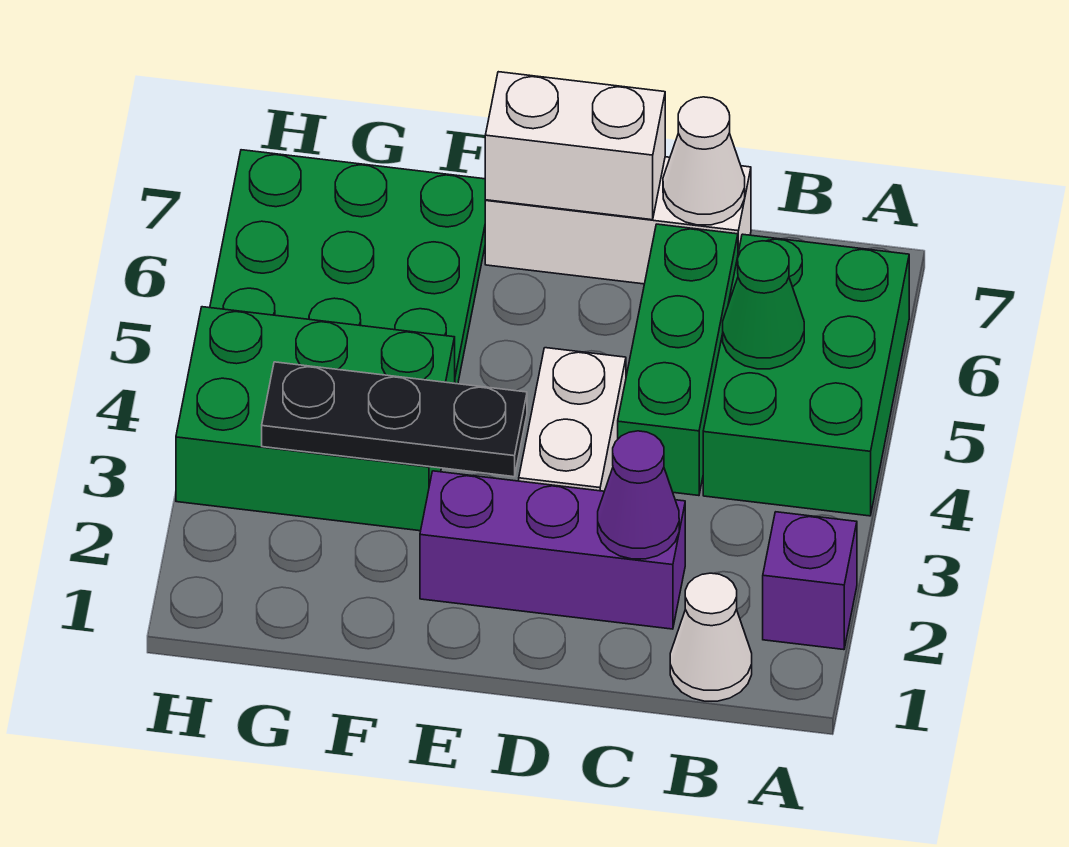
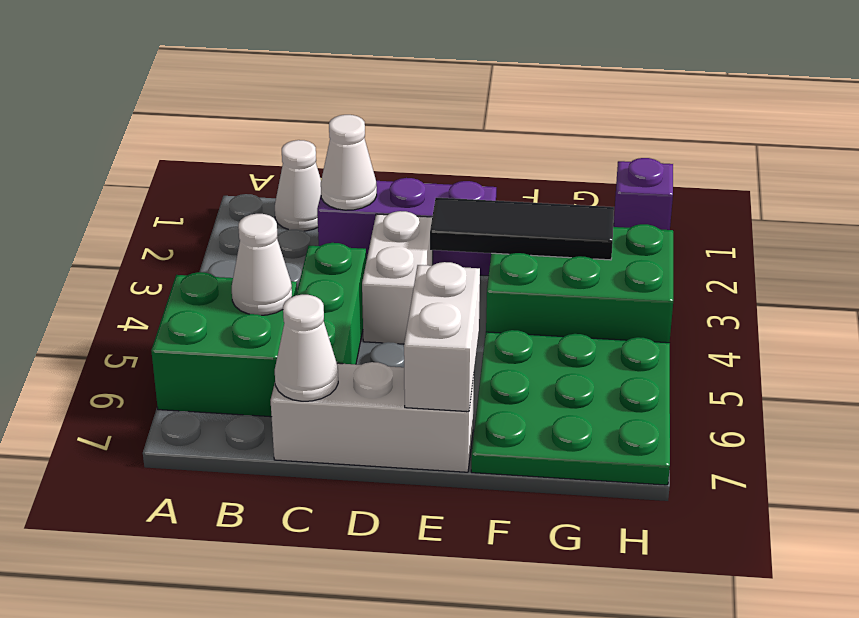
purple brick A2 level 1 -> purple brick H1 level 1
green brick A4:B6 level 1 -> green brick A5:B6 level 1
green cone B5 level 2 -> white cone B5 level 2
purple cone C2 level 2 -> white cone C2 level 2
white brick D7:E7 level 2 -> white brick E6:E7 level 2
black plate E3:G3 level 2 -> black tile E3:G3 level 2

